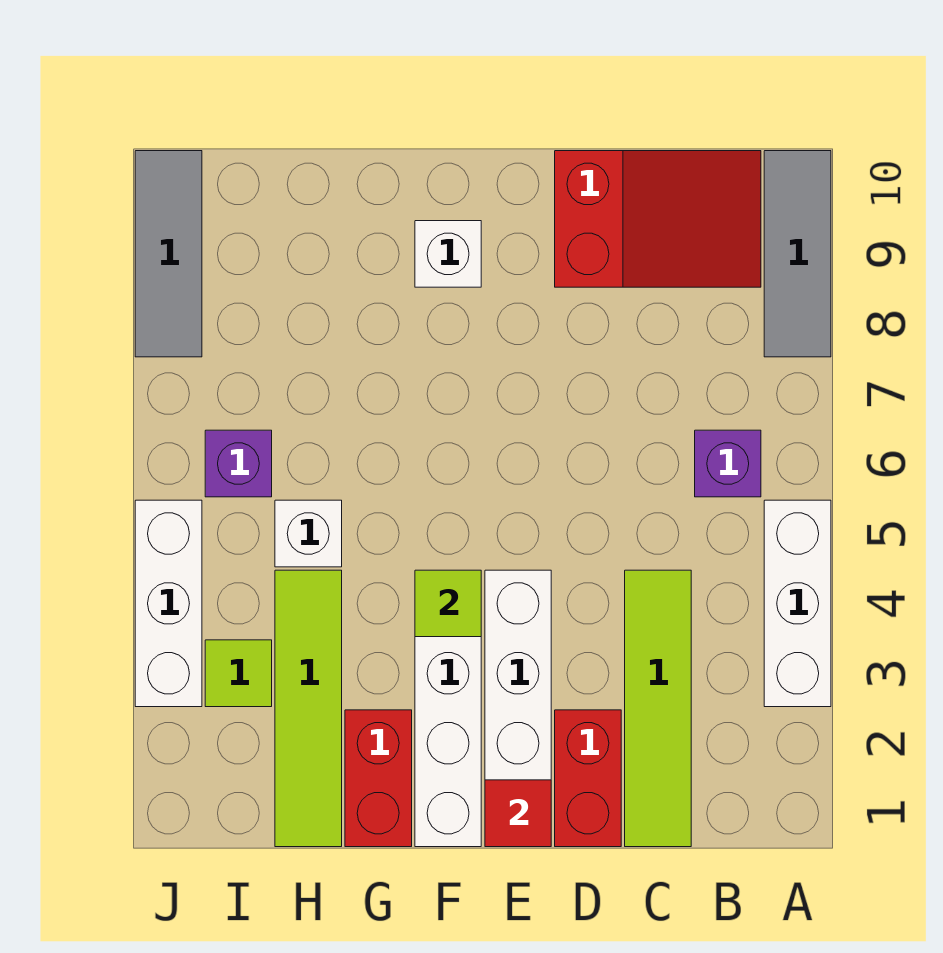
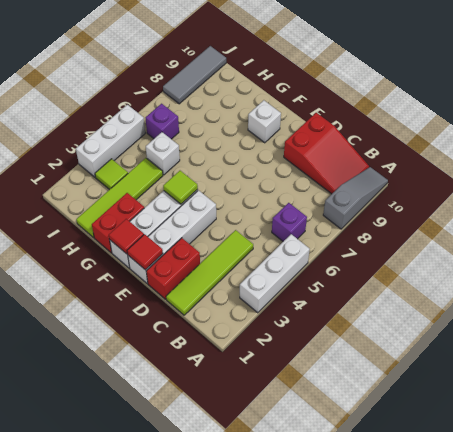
grey tile A8:A10 level 1 -> grey slope A8:A10 level 1 top 8
none -> red tile F1 level 2

